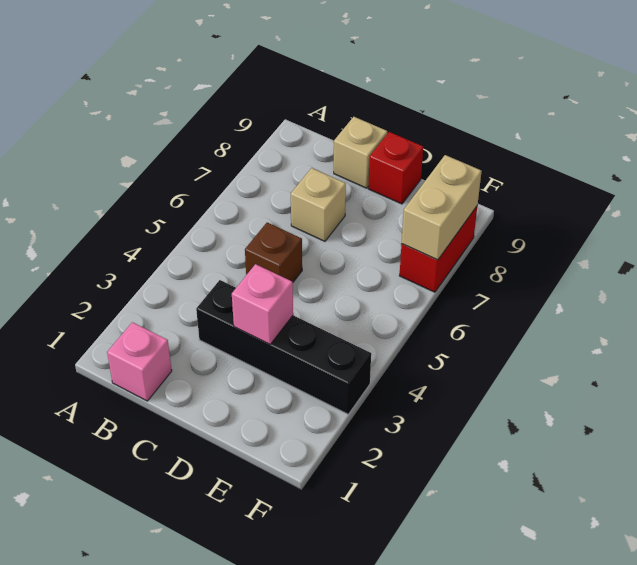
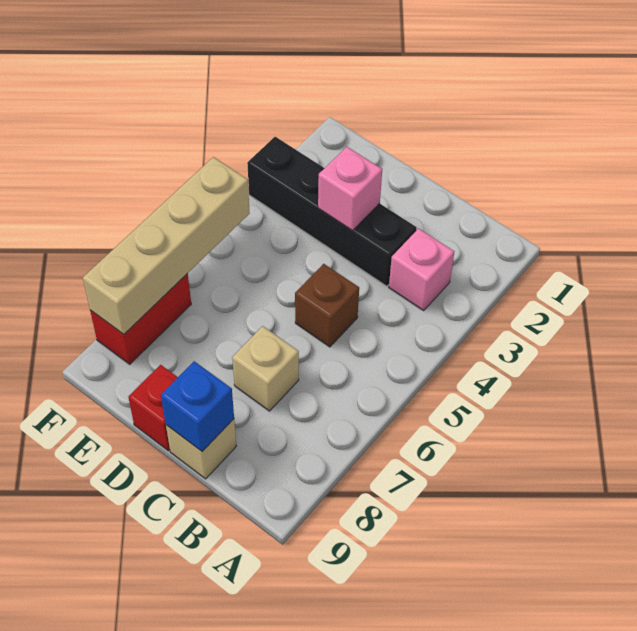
pink brick B1 level 1 -> pink brick B3 level 1
none -> blue brick C9 level 2
tan brick F7:F8 level 2 -> tan brick F5:F8 level 2

